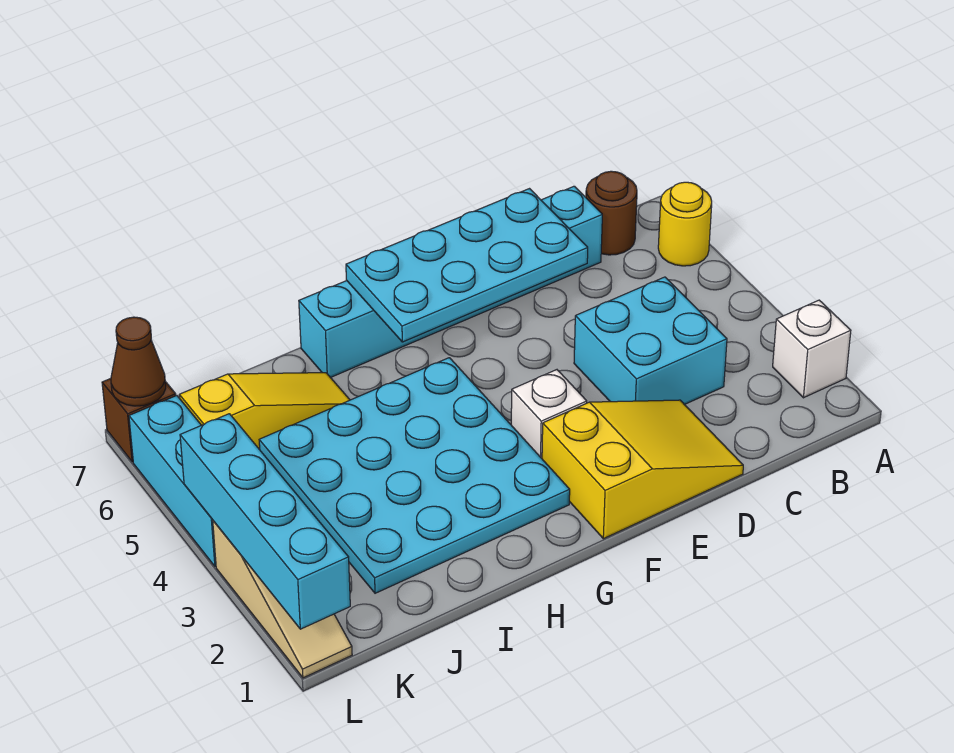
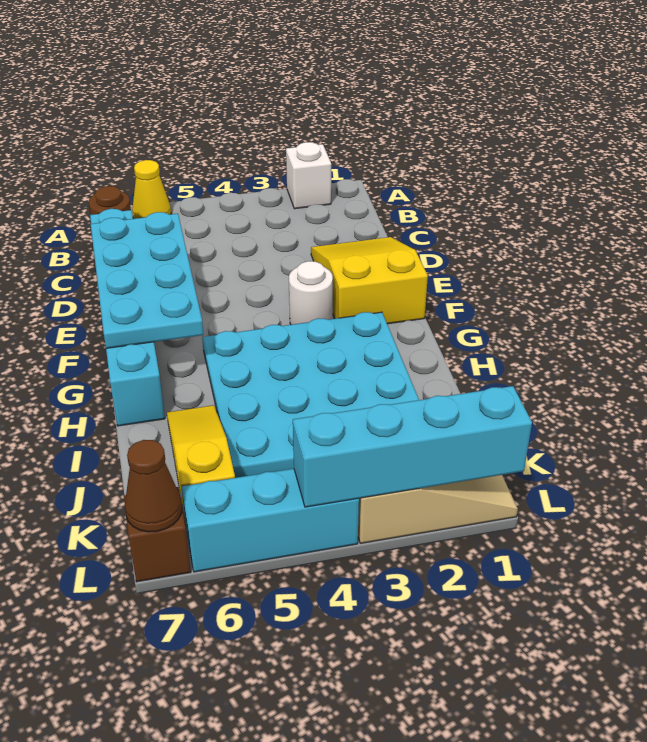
yellow round brick A6 level 1 -> yellow cone A6 level 1
cyan brick C3:D4 level 1 -> none
white brick F3 level 1 -> white round brick F3 level 1

